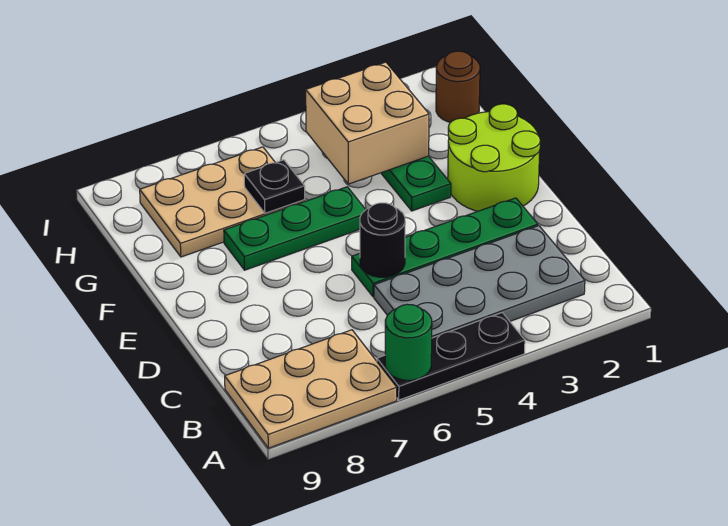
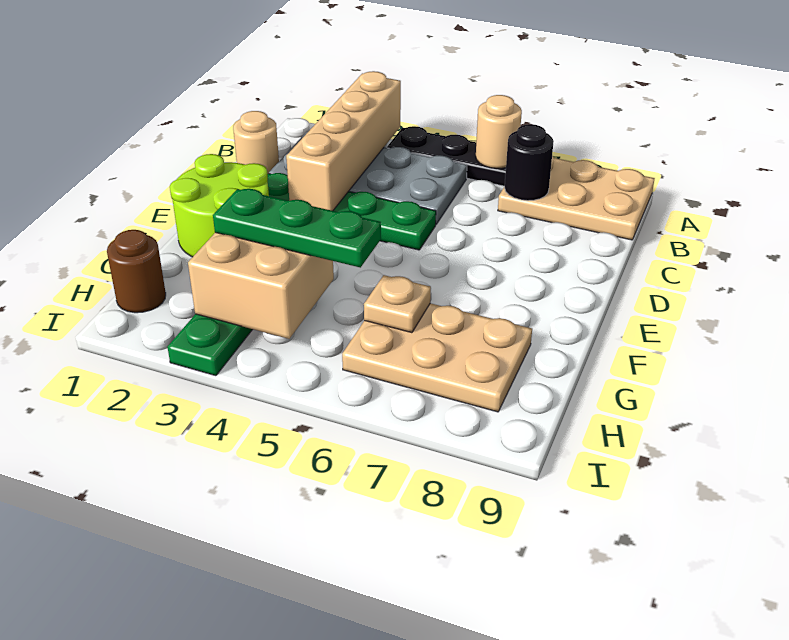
none -> tan brick A3:D3 level 2
green round brick A6 level 2 -> tan round brick A6 level 2
none -> tan round brick C1 level 1
black round brick D5 level 2 -> black round brick B7 level 2
green plate F5:F7 level 1 -> green plate G3:G5 level 3
black plate G6 level 2 -> tan plate G6 level 2

